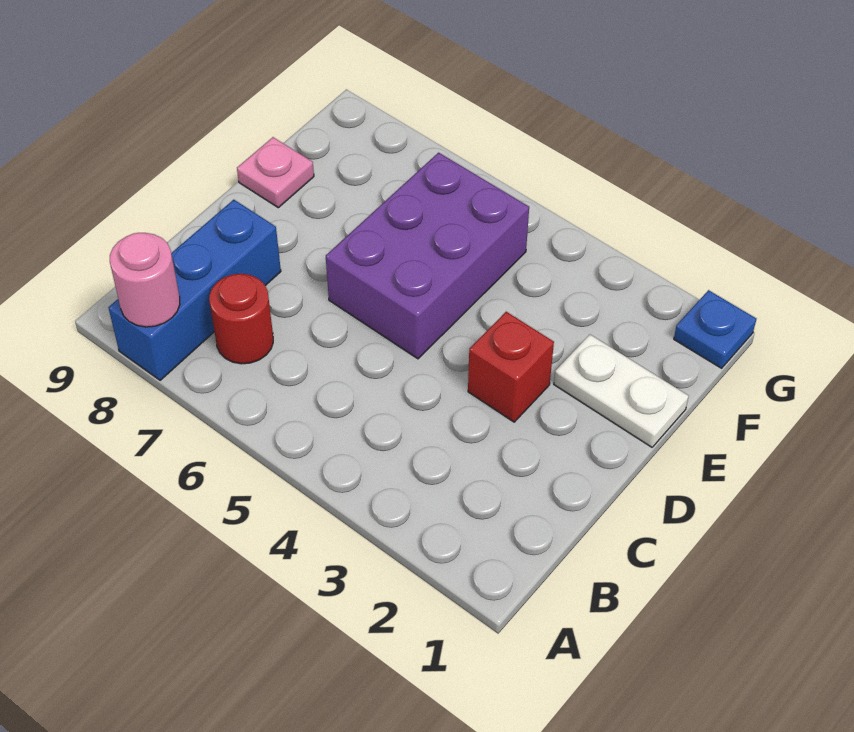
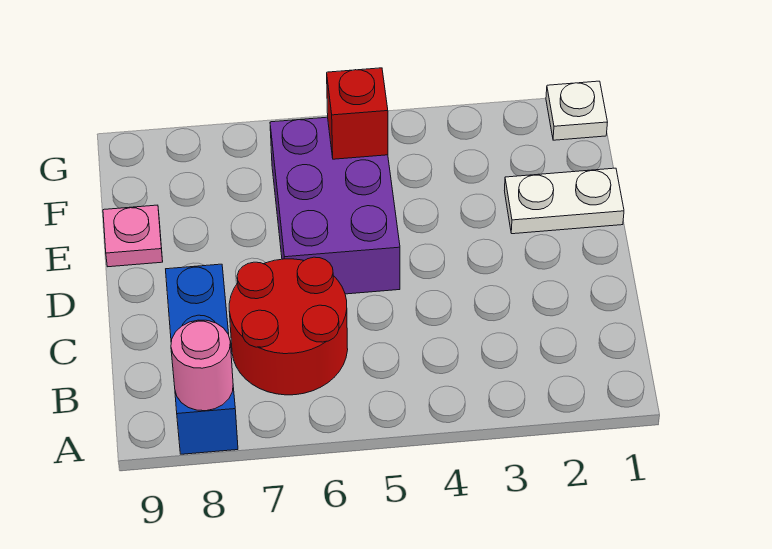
red round brick B7 level 1 -> red round brick B6:C7 level 1
red brick D3 level 1 -> red brick F5 level 2
blue plate G1 level 1 -> white plate G1 level 1

